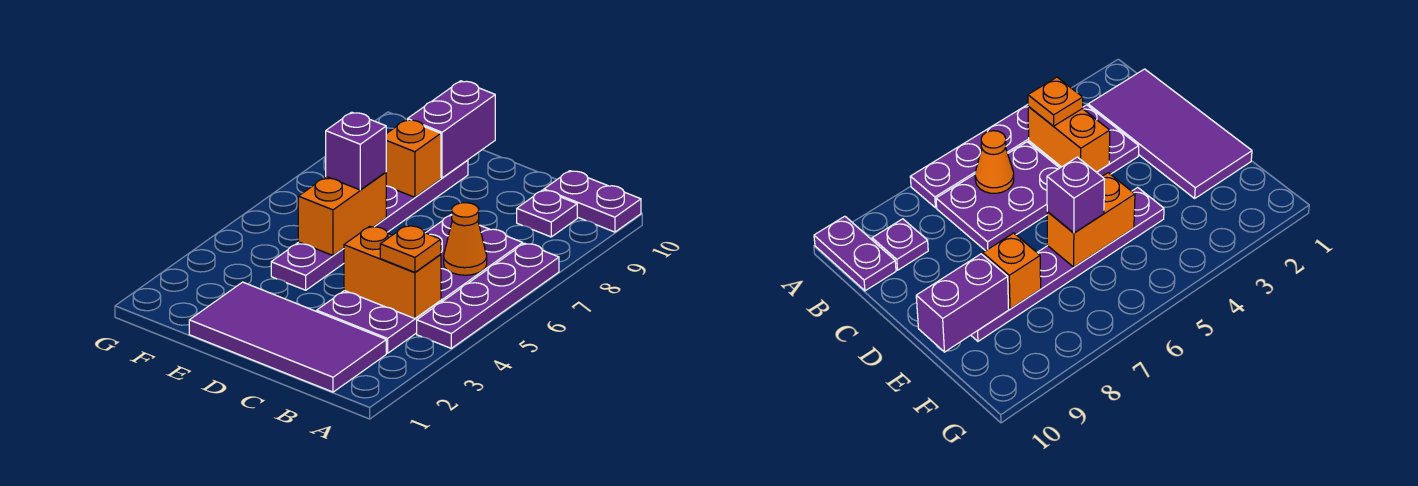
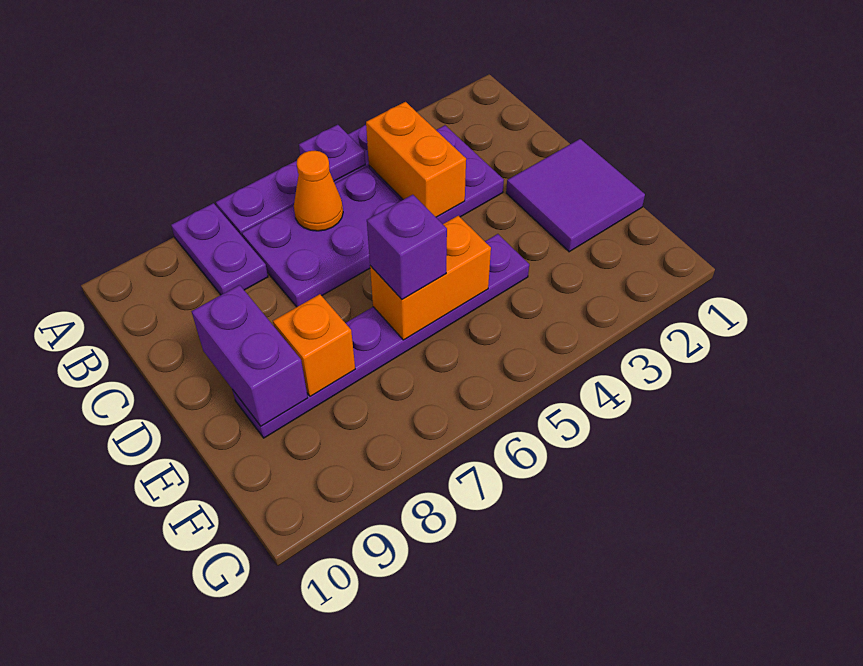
purple plate A10:B10 level 1 -> purple plate A8:B8 level 1
purple tile B1:E2 level 1 -> purple tile D1:E2 level 1
orange plate B4 level 3 -> none
purple plate B9 level 1 -> purple plate A5 level 2
purple brick E9:E10 level 2 -> purple brick D9:E9 level 2

